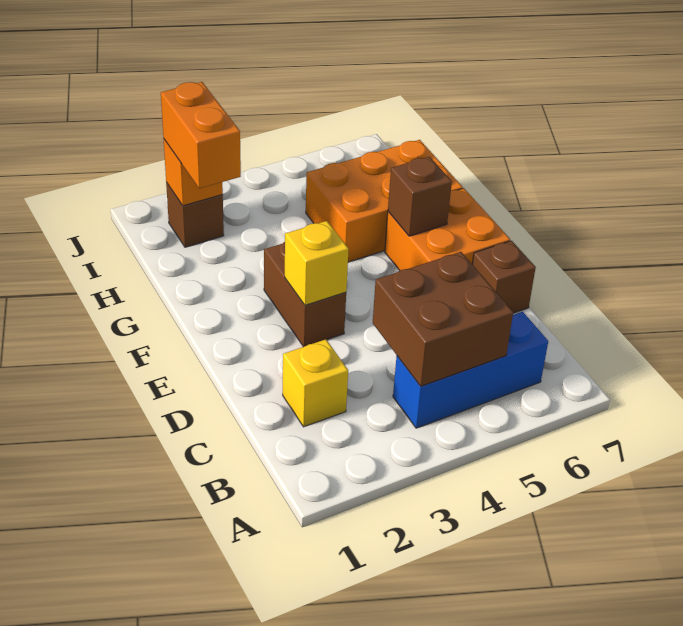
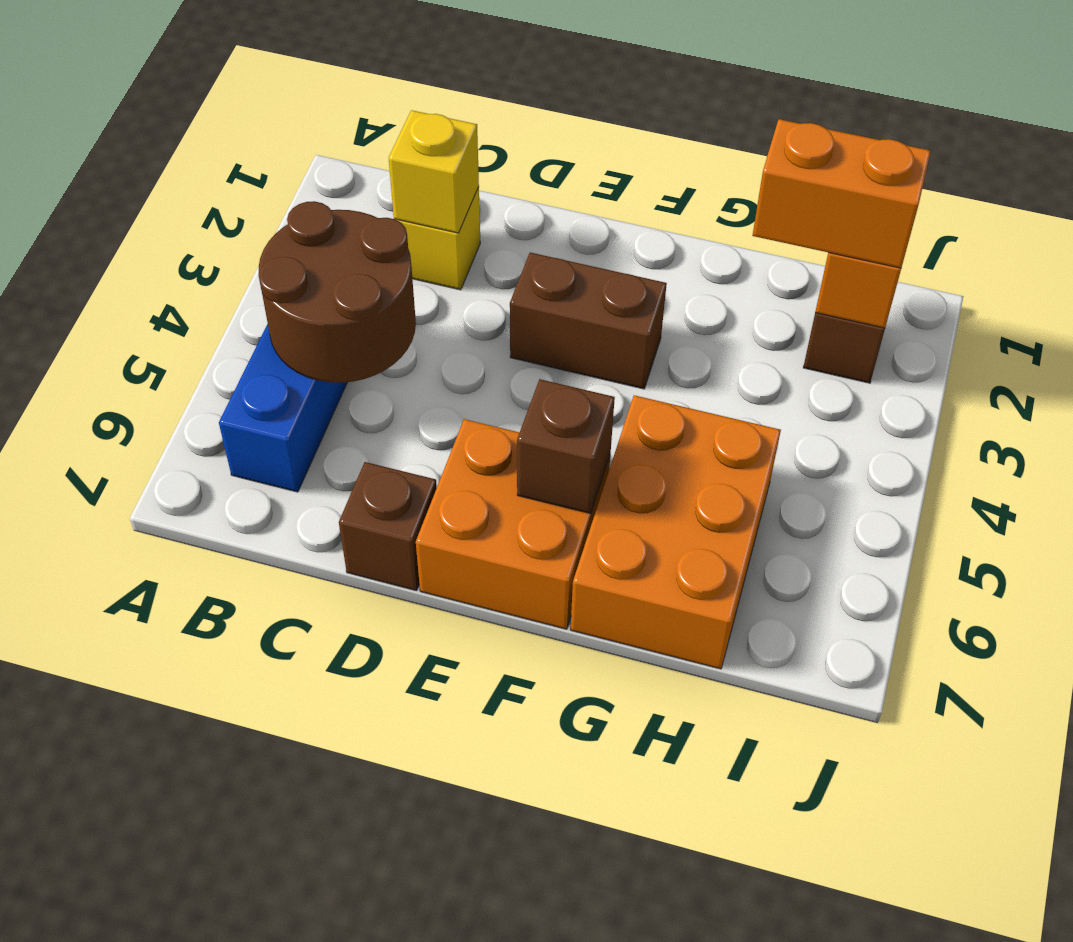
brown brick B4:C5 level 2 -> brown round brick B4:C5 level 2
yellow brick E3 level 2 -> yellow brick C2 level 2

